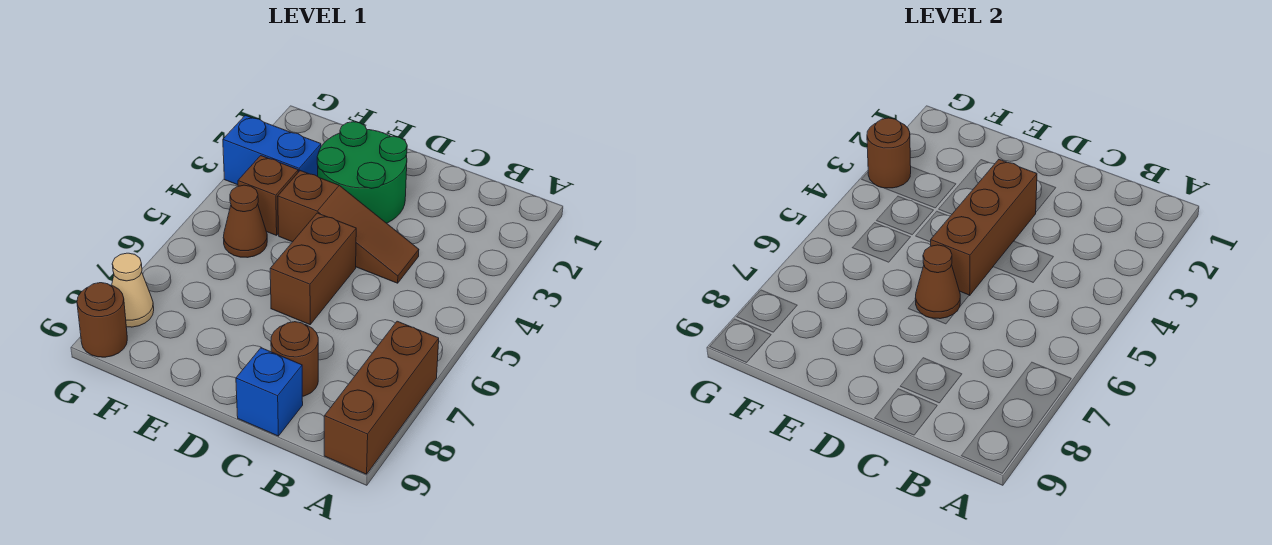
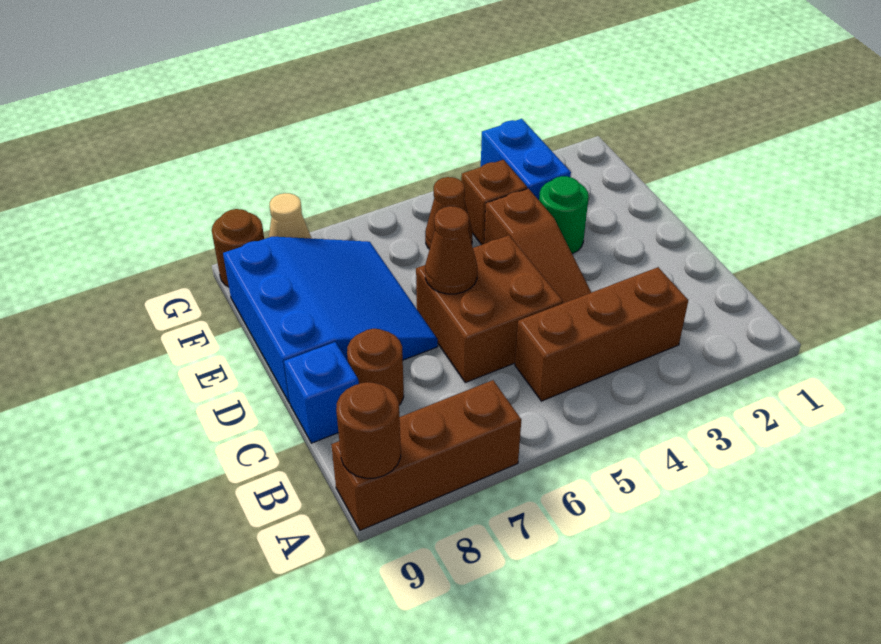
green round brick D2:E3 level 1 -> green round brick E3 level 1
brown brick D3:D5 level 2 -> brown brick B3:B5 level 1
brown brick D5:D6 level 1 -> brown brick C5:D6 level 1
none -> blue slope D7:F9 level 1 top 9
brown round brick G3 level 2 -> brown round brick A9 level 2

